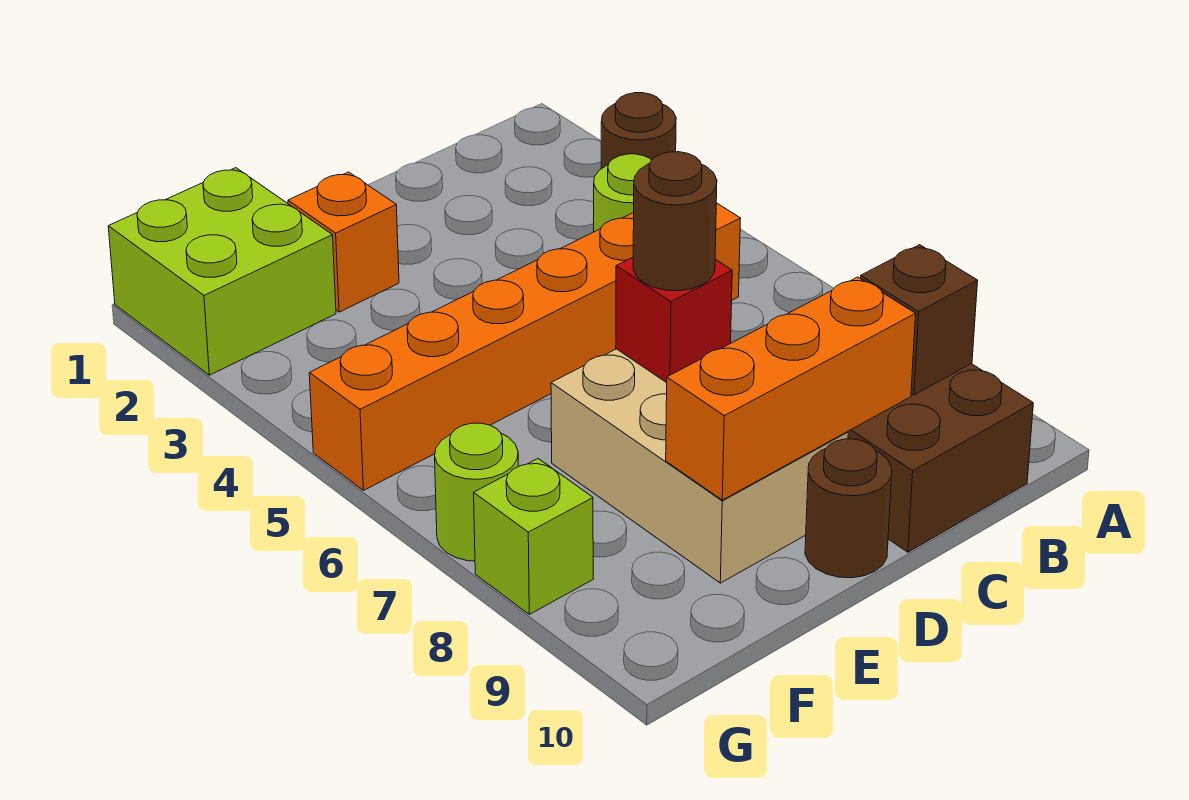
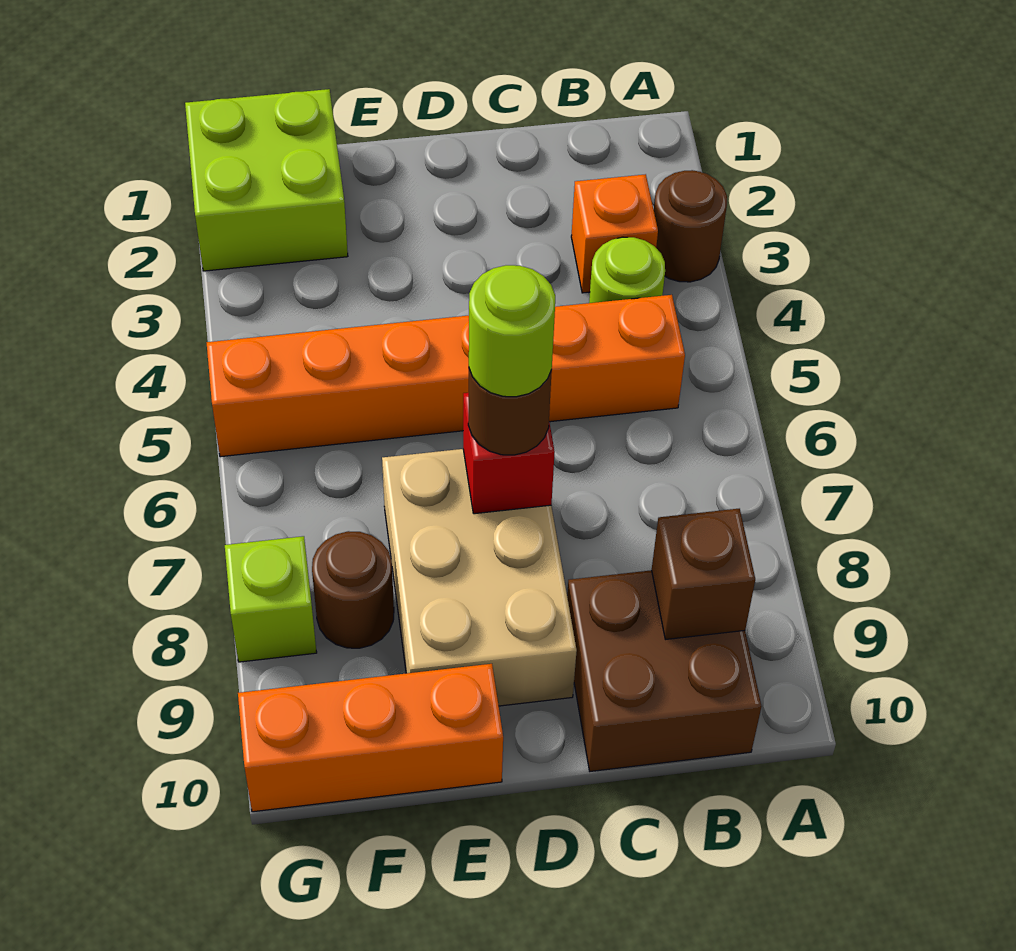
orange brick C9:E9 level 2 -> orange brick E10:G10 level 1
brown round brick D10 level 1 -> brown round brick F8 level 1
orange brick E2 level 1 -> orange brick B3 level 1
lime round brick G7 level 1 -> lime round brick D7 level 4

